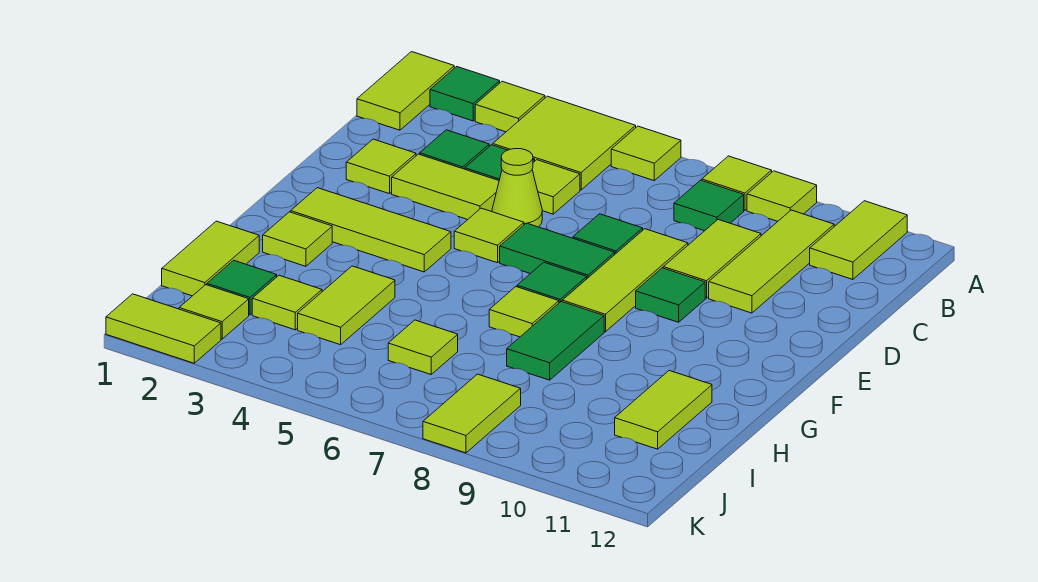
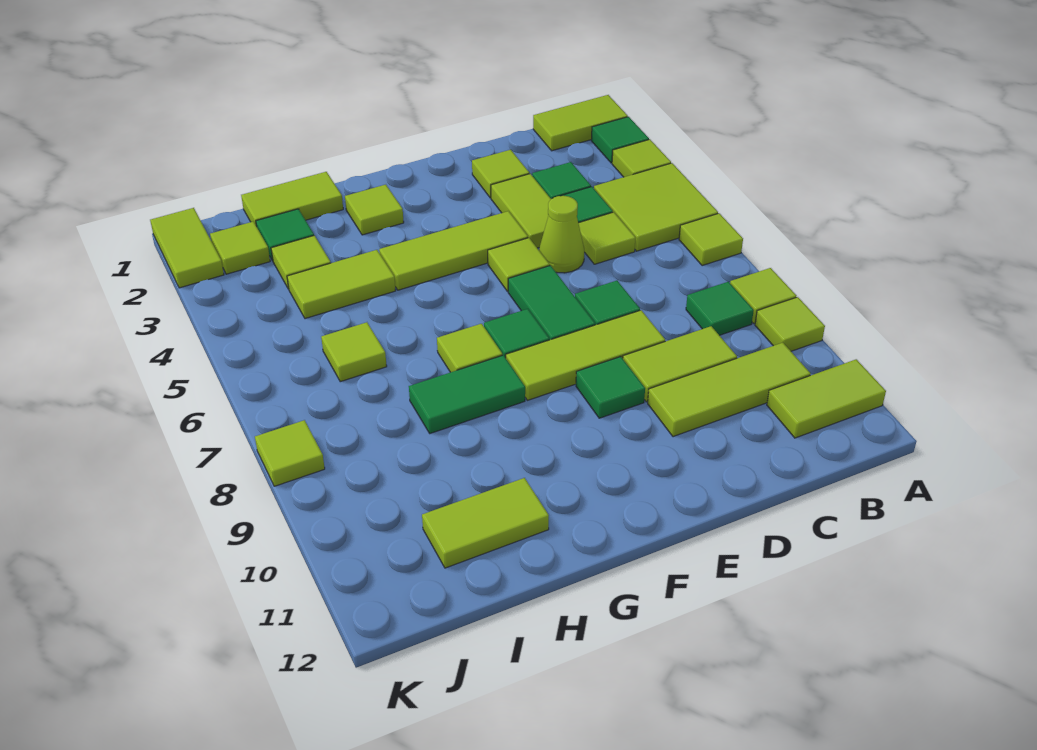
lime tile F2:F4 level 1 -> lime tile E4:G4 level 1
lime tile J8:K8 level 1 -> lime tile K8 level 1

